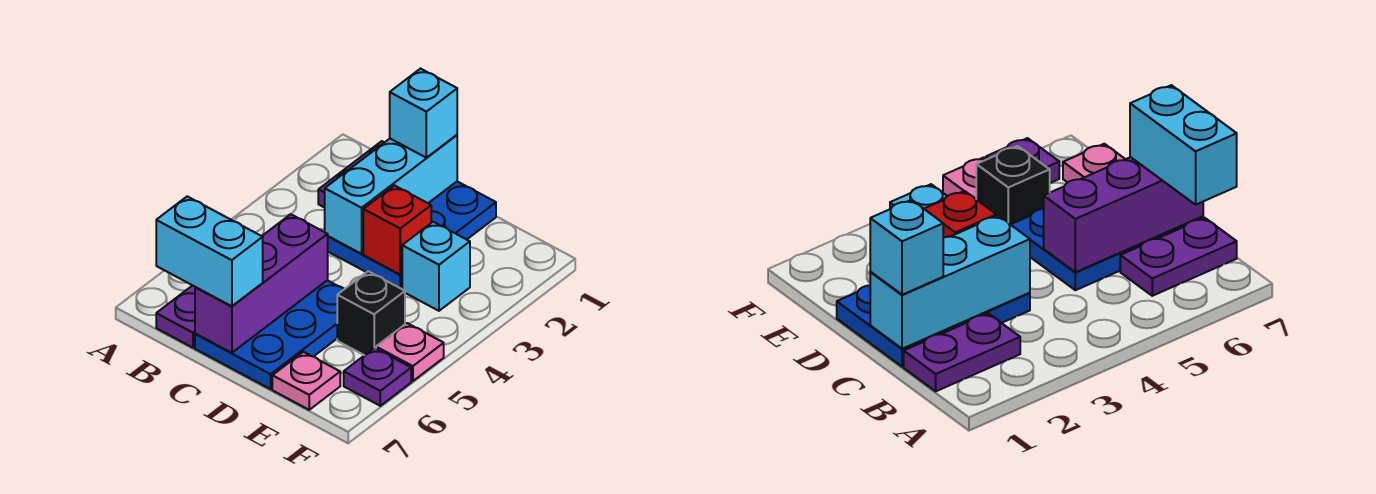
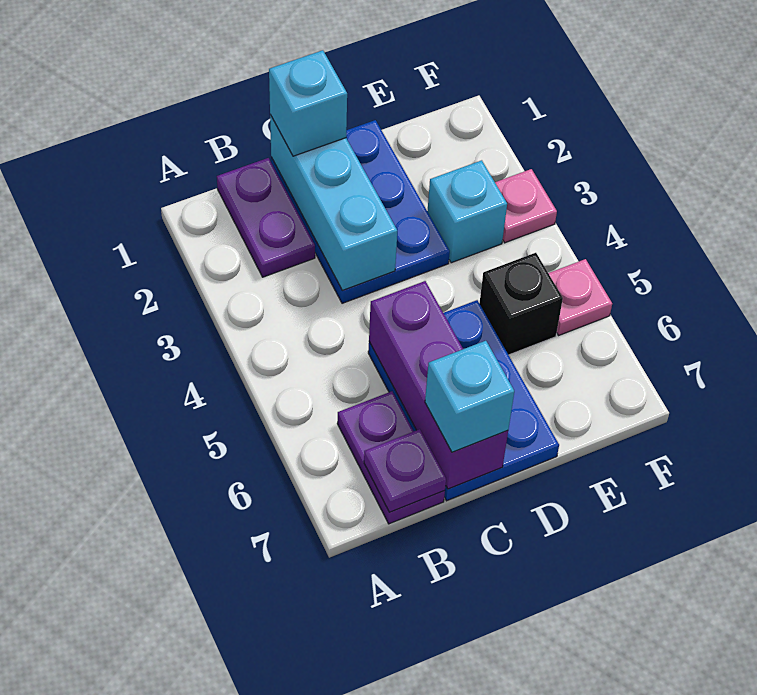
cyan brick B7:C7 level 3 -> cyan brick C7 level 3
red brick D3 level 2 -> none
pink plate E7 level 1 -> pink plate F3 level 1
purple plate F6 level 1 -> purple plate B7 level 2

